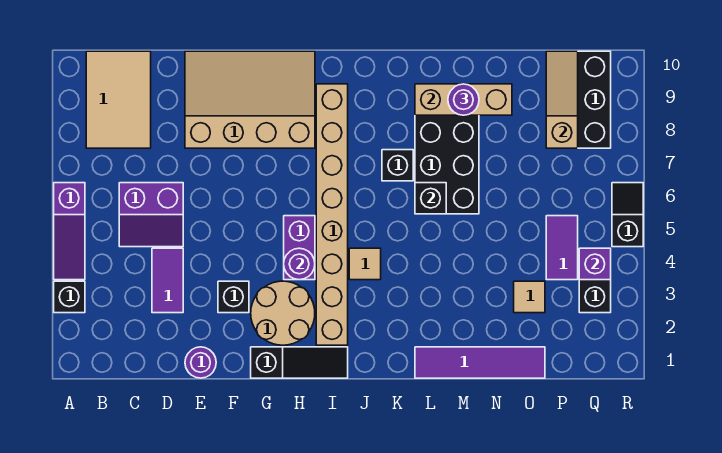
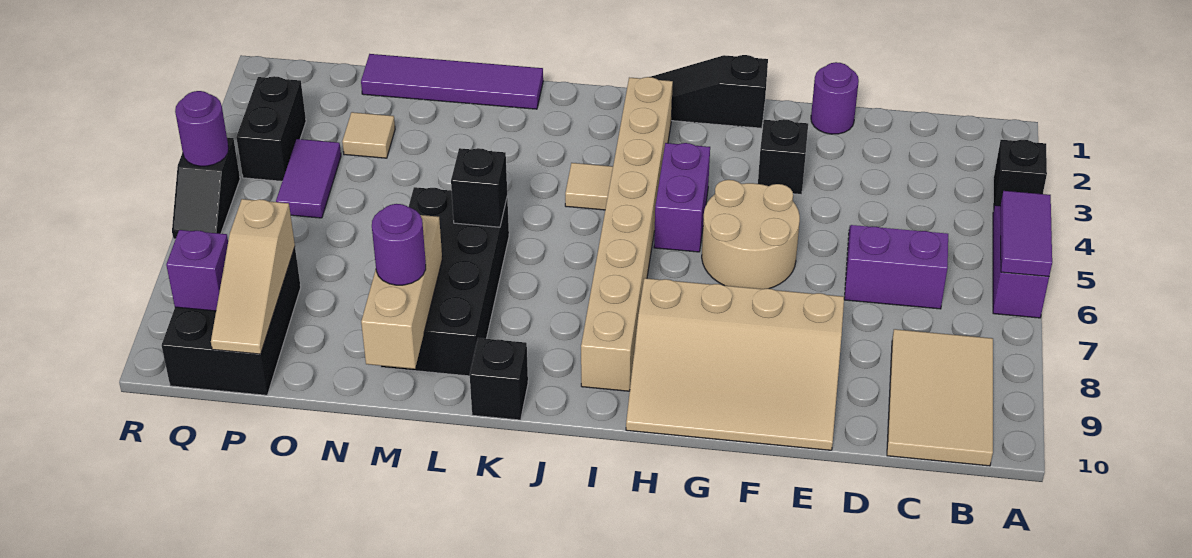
purple tile D3:D4 level 1 -> purple tile A5:A6 level 2
tan round brick G2:H3 level 1 -> tan round brick F5:G6 level 1
purple round brick H4 level 2 -> purple round brick R5 level 2
black brick K7 level 1 -> black brick K10 level 1
tan brick L9:N9 level 2 -> tan brick M8:M10 level 2
purple brick Q4 level 2 -> purple brick Q9 level 2

